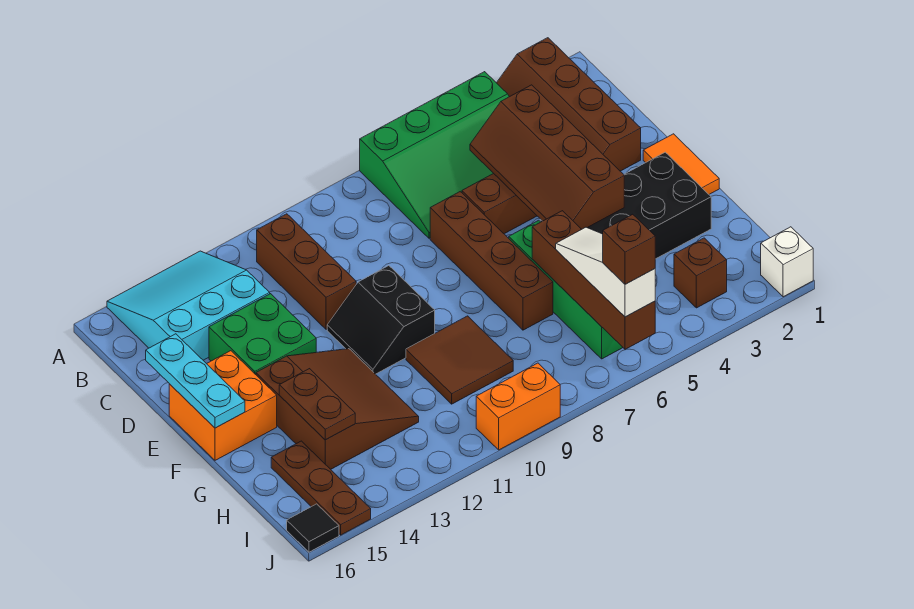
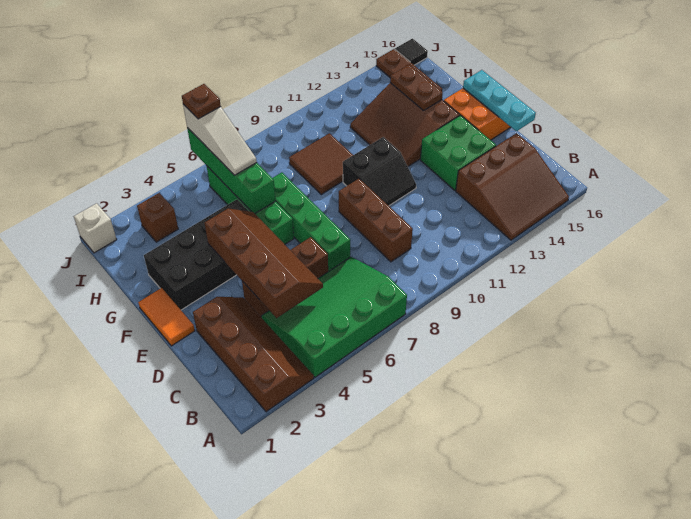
cyan slope A13:C15 level 1 top C -> brown slope A13:C15 level 1 top C
brown brick B11:D11 level 1 -> brown brick C9:E9 level 1
brown brick D7:G7 level 1 -> green brick D7:G7 level 1
black slope E10:F11 level 1 top 10 -> black slope E10:F11 level 1 top F
brown brick G6:J6 level 2 -> green brick G6:J6 level 2
brown brick J6 level 4 -> brown plate J6 level 4
orange brick J9:J10 level 1 -> none

